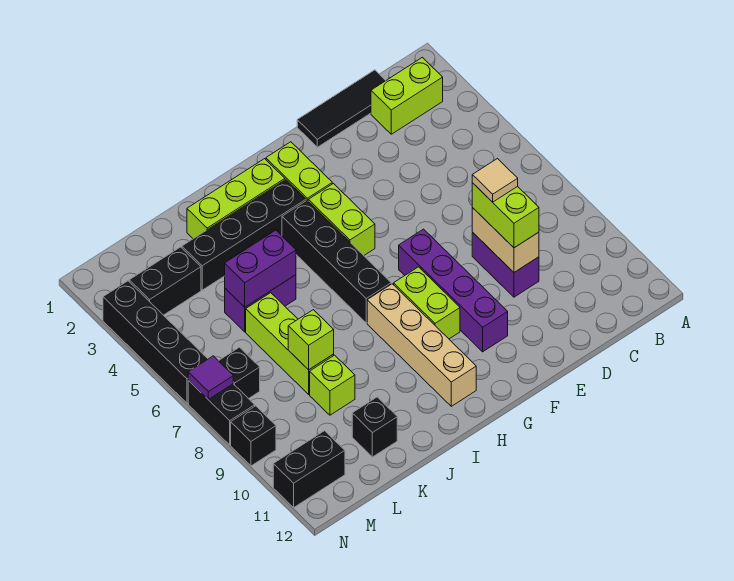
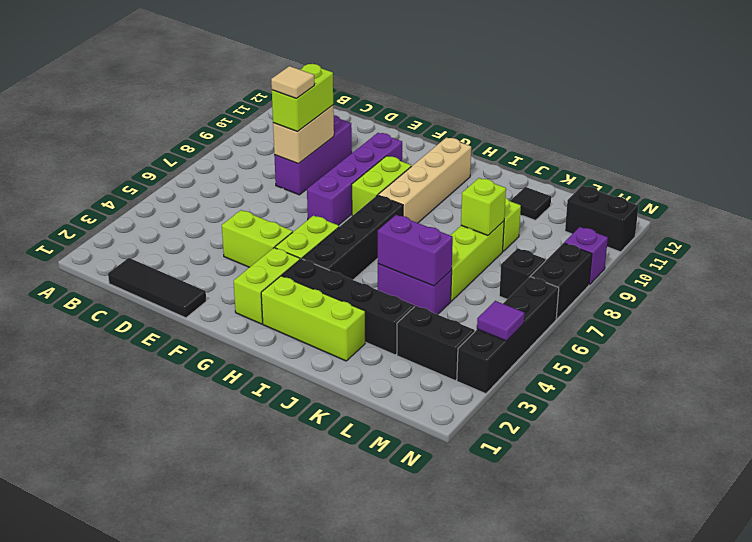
lime brick B2:C2 level 1 -> lime brick E4:F4 level 1
purple brick D8:D9 level 1 -> purple brick D8:D10 level 1
black brick K11 level 1 -> black tile K11 level 1
purple tile N7 level 2 -> purple tile N4 level 2
black brick N9 level 1 -> purple brick N9 level 1

